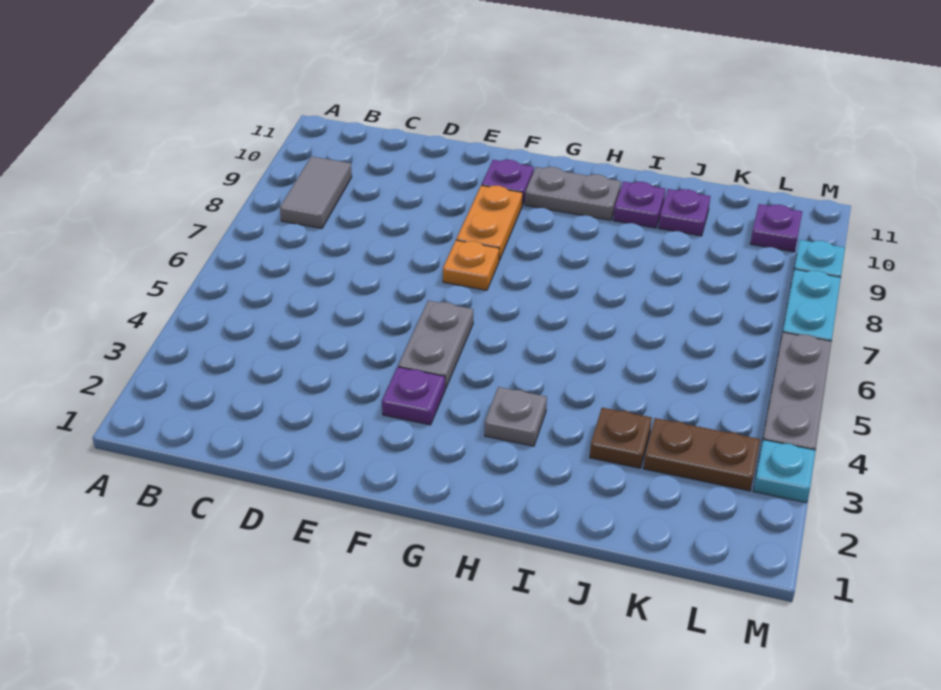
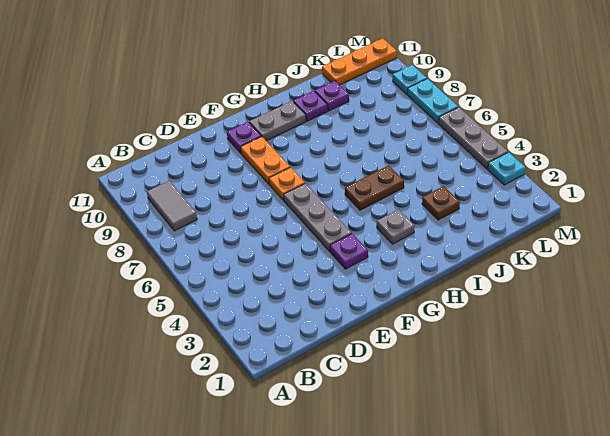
grey plate F4:F5 level 1 -> grey plate F4:F6 level 1
brown plate K3:L3 level 1 -> brown plate H5:I5 level 1
none -> orange plate K11:M11 level 1
purple plate L10 level 1 -> none

